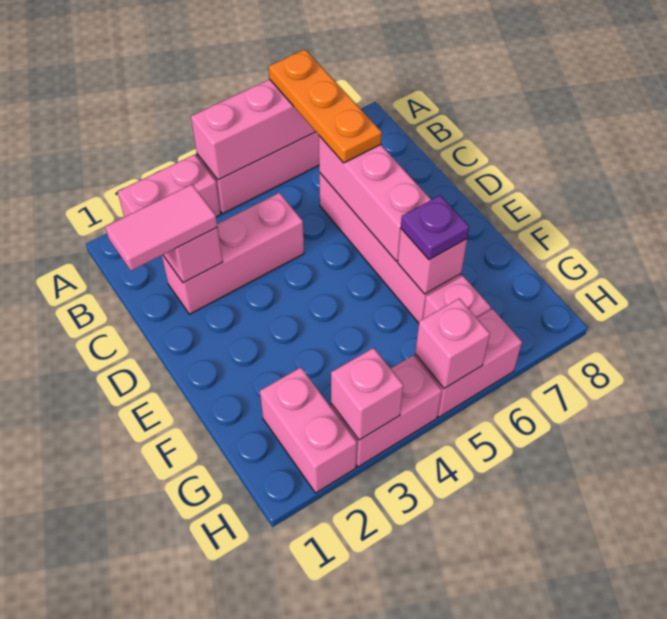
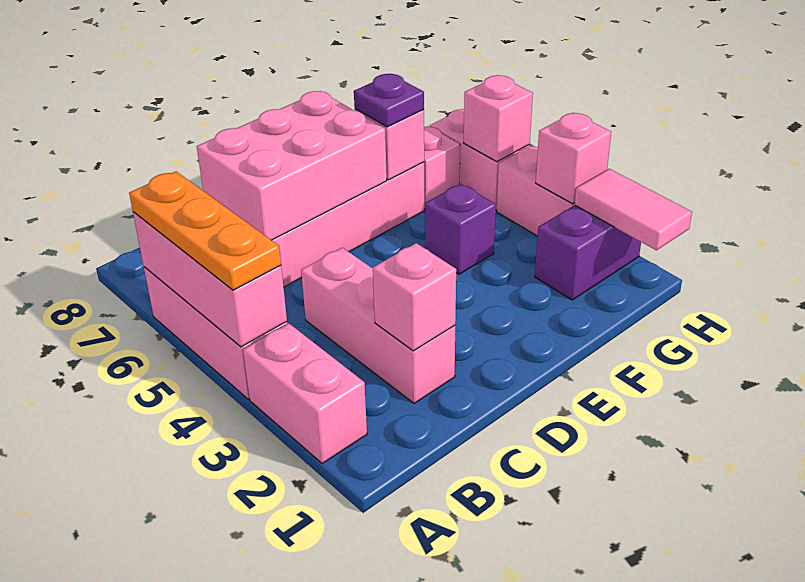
orange plate A6:C6 level 3 -> orange plate A4:A6 level 3
pink tile C1:C2 level 3 -> pink tile H1:H2 level 2
pink brick C6:E6 level 2 -> pink brick C6:E7 level 2
none -> purple brick F4 level 1
pink brick G2:H2 level 1 -> purple brick G2:H2 level 1

